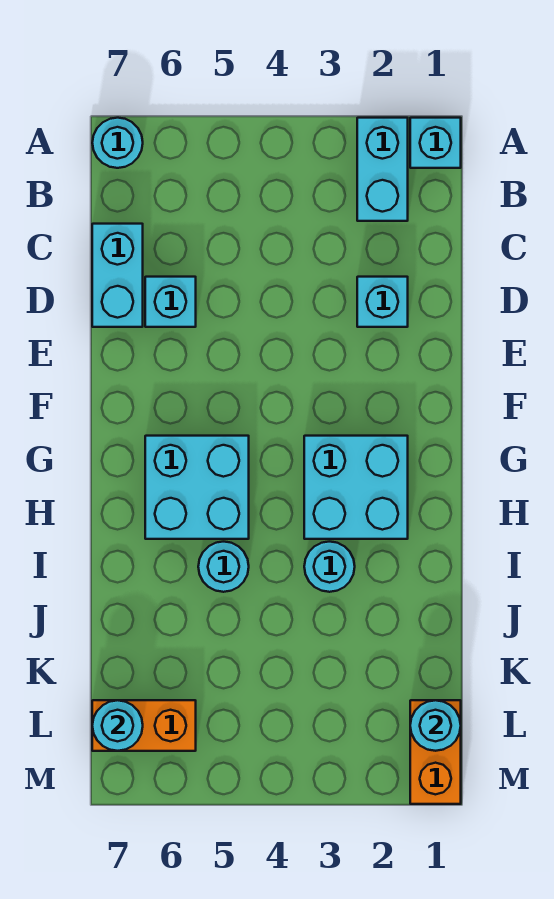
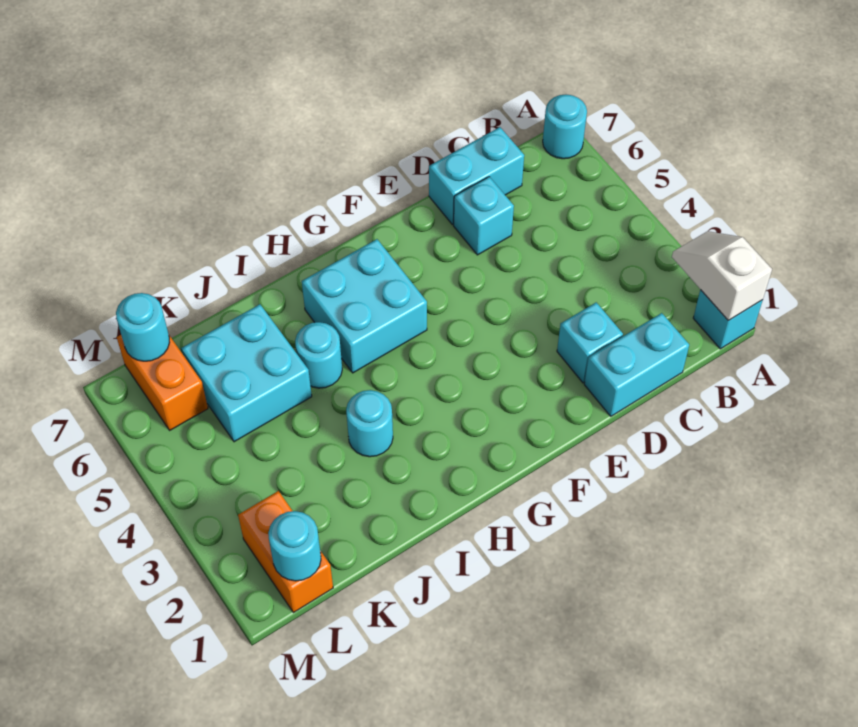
none -> white slope A1:A2 level 2 top 1
cyan brick A2:B2 level 1 -> cyan brick C1:D1 level 1
cyan brick G2:H3 level 1 -> cyan brick J5:K6 level 1
orange brick L1:M1 level 1 -> orange brick L1:L2 level 1

